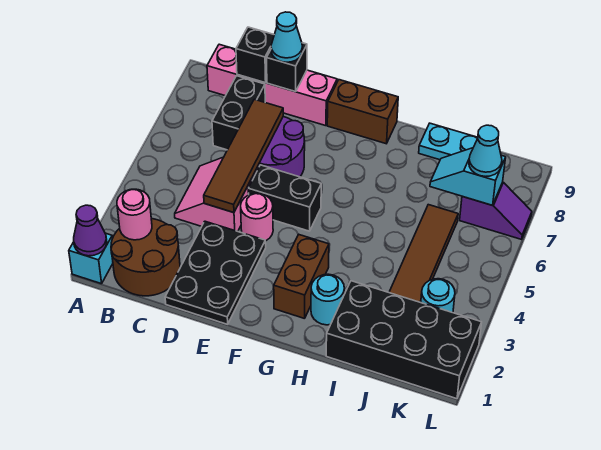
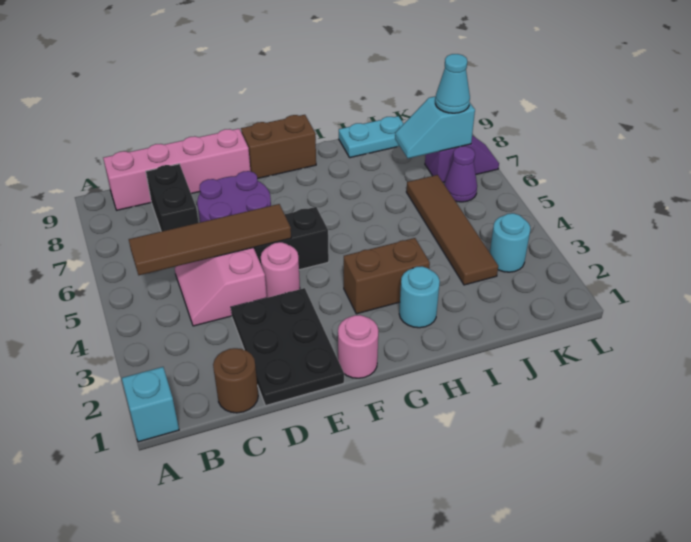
purple cone A1 level 2 -> purple cone K6 level 1
brown round brick B1:C2 level 1 -> brown round brick C1 level 1
pink round brick B2 level 2 -> pink round brick F1 level 1
black brick C9 level 2 -> none
brown tile D4:D7 level 2 -> brown tile B5:E5 level 2
black brick D9 level 2 -> none
cyan cone D9 level 3 -> none
brown brick G2:G3 level 1 -> brown brick G3:H3 level 1
black brick I1:L2 level 1 -> none

